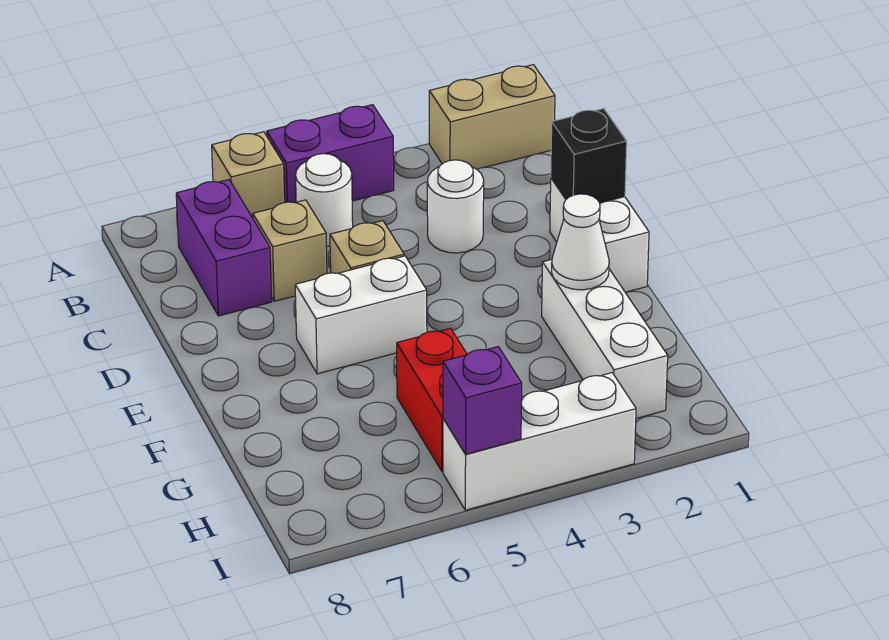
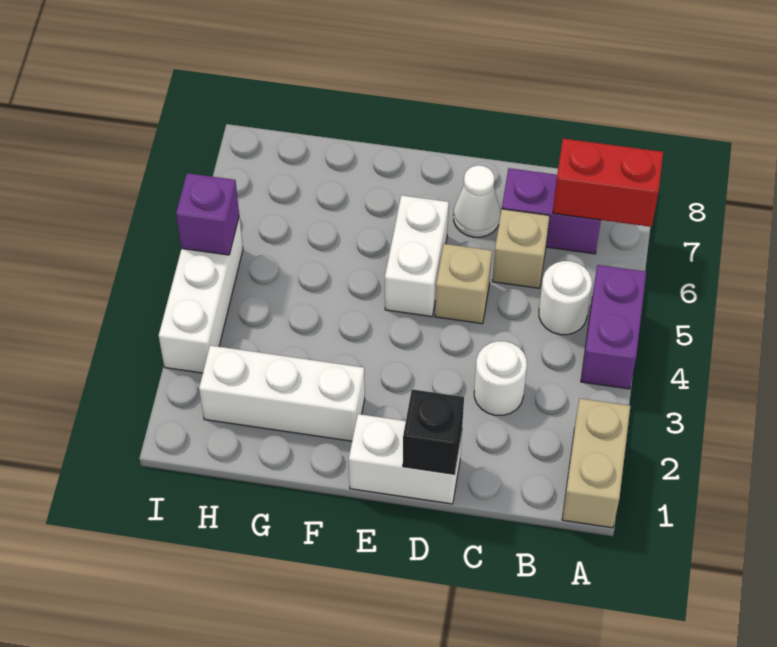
tan brick A6 level 1 -> none
white cone F2 level 2 -> white cone D7 level 1
red brick G5:H5 level 1 -> red brick A7:B7 level 2

